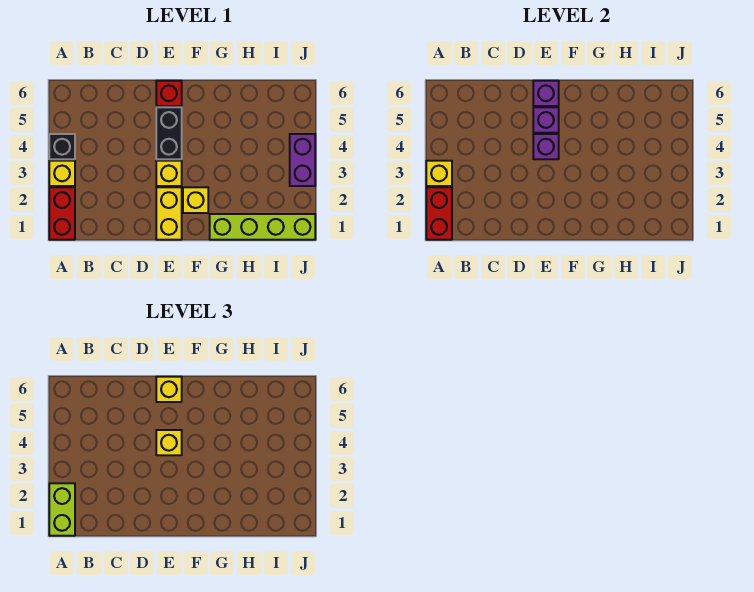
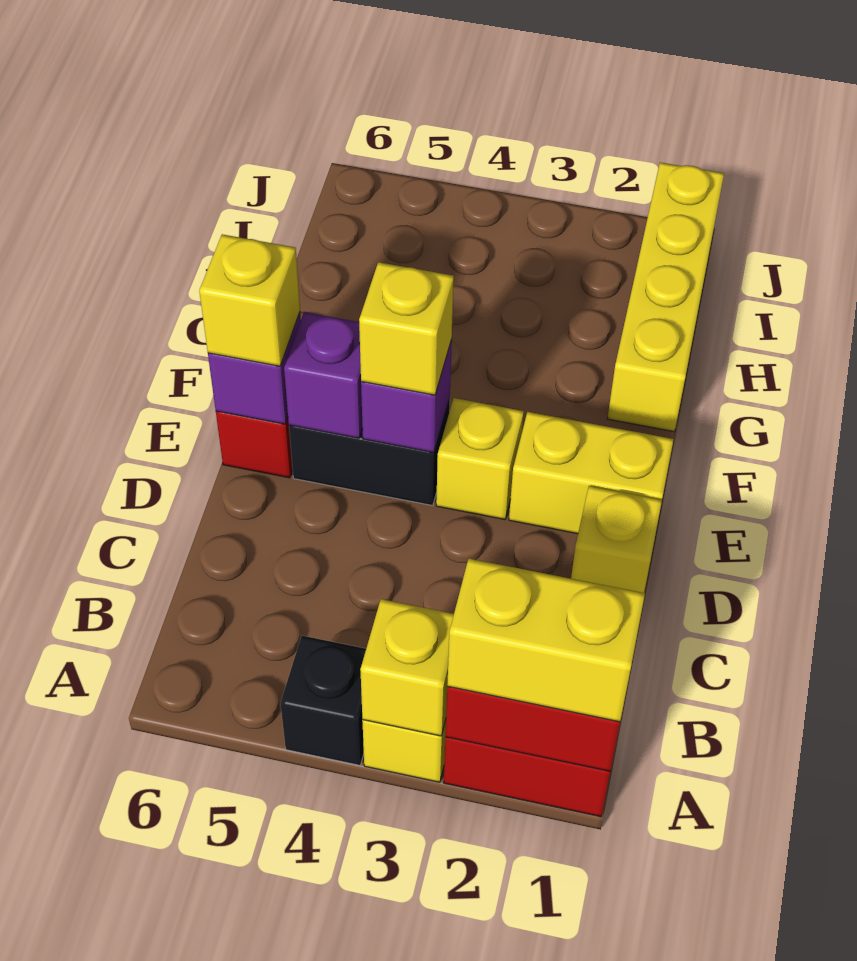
lime brick A1:A2 level 3 -> yellow brick A1:A2 level 3
yellow brick F2 level 1 -> yellow brick D1 level 1
lime brick G1:J1 level 1 -> yellow brick G1:J1 level 1
purple brick J3:J4 level 1 -> none

